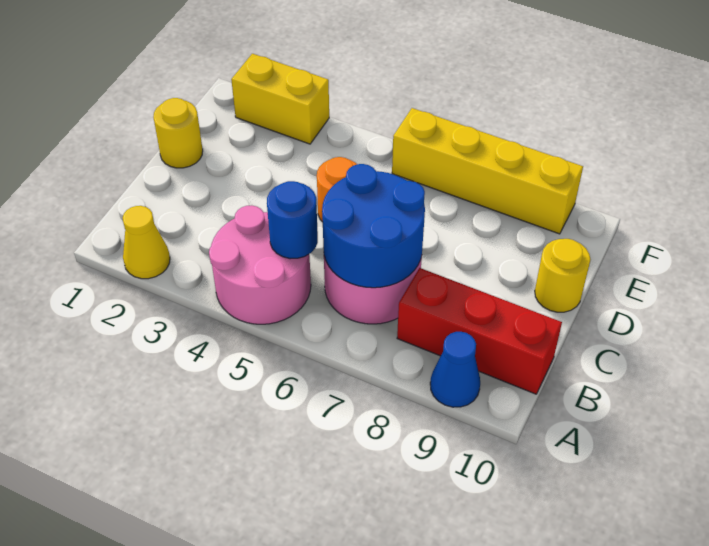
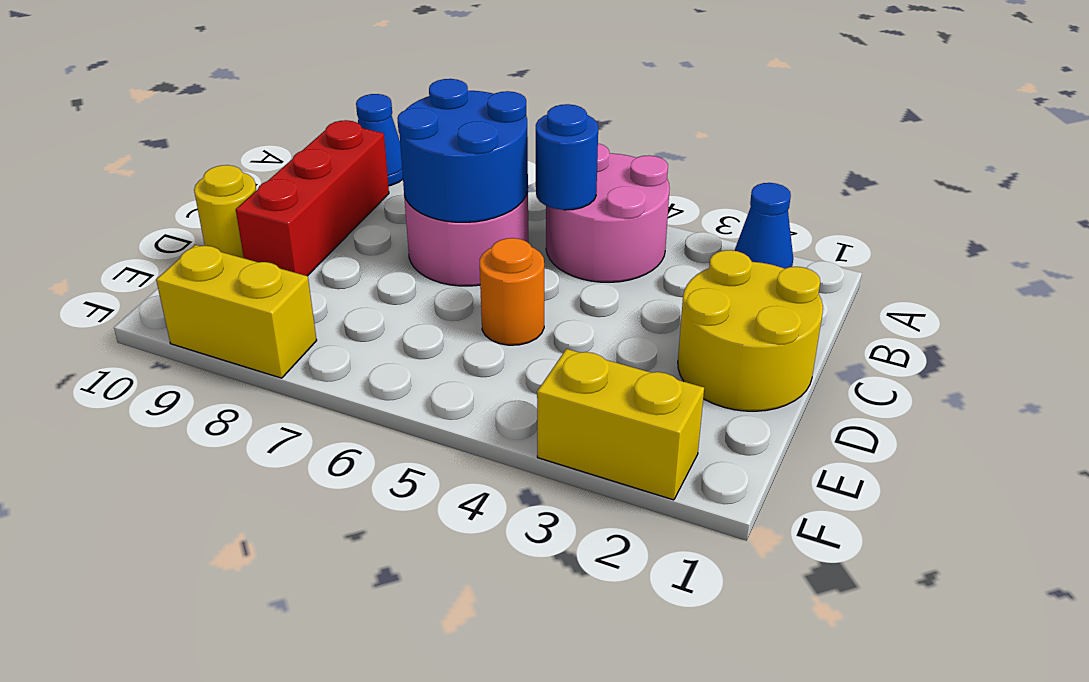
yellow cone A2 level 1 -> blue cone A2 level 1
red brick B8:B10 level 1 -> red brick B9:D9 level 1
yellow round brick D1 level 1 -> yellow round brick C1:D2 level 1
yellow brick F6:F9 level 1 -> yellow brick F8:F9 level 1

